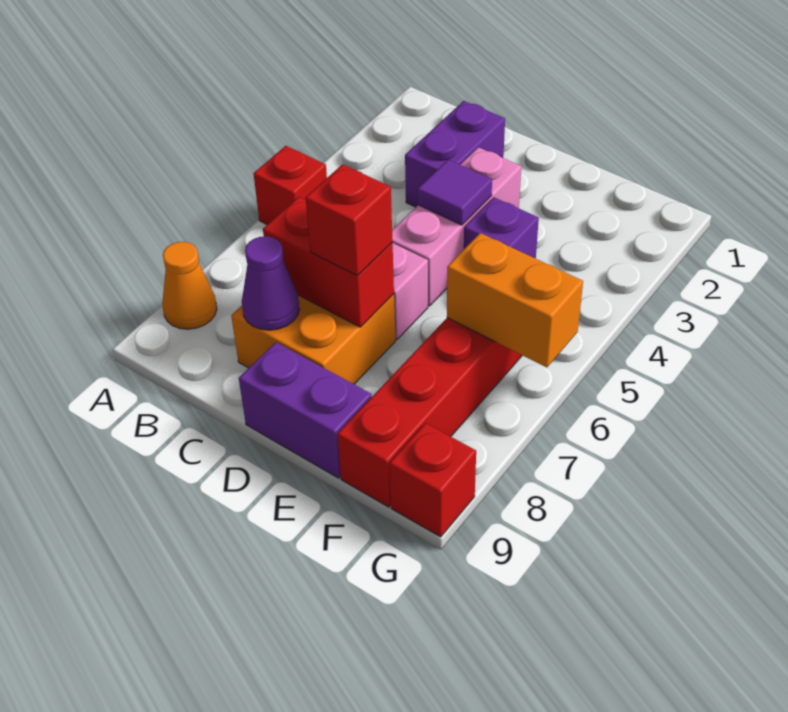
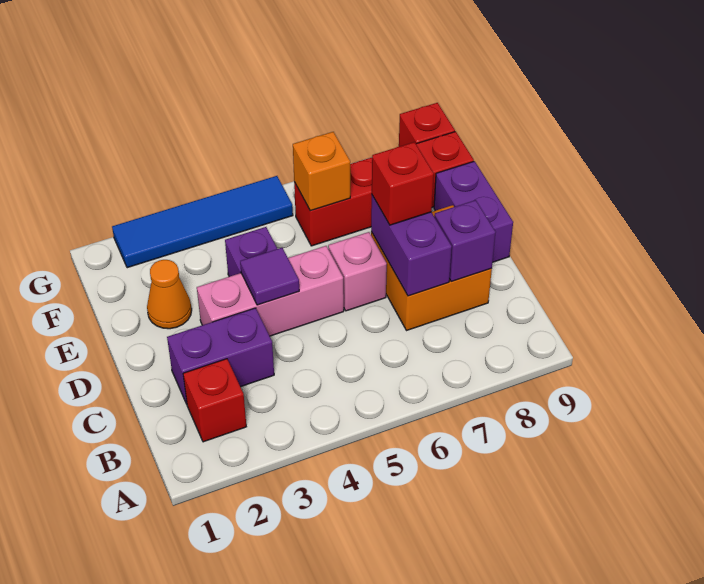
red brick A5 level 1 -> red brick B2 level 1
orange cone A8 level 1 -> orange cone E2 level 1
red brick C7:D7 level 2 -> purple brick C7:D7 level 2
purple cone C8 level 2 -> purple brick C8 level 2
orange brick F6:G6 level 2 -> orange brick F6 level 2
none -> blue tile G2:G5 level 1

